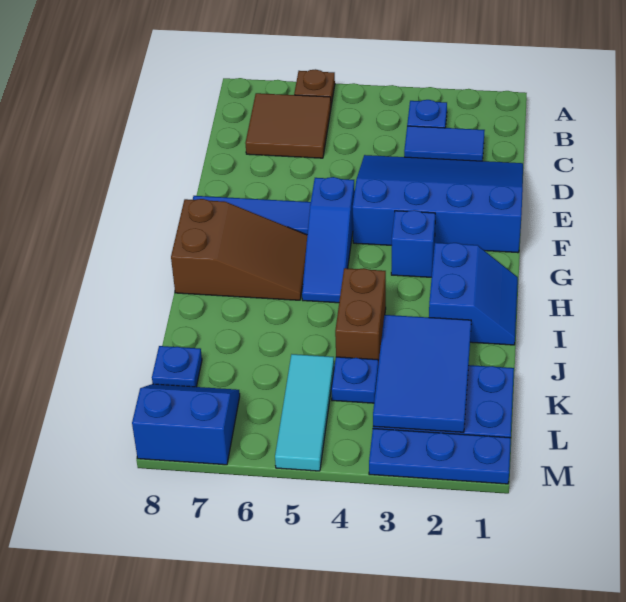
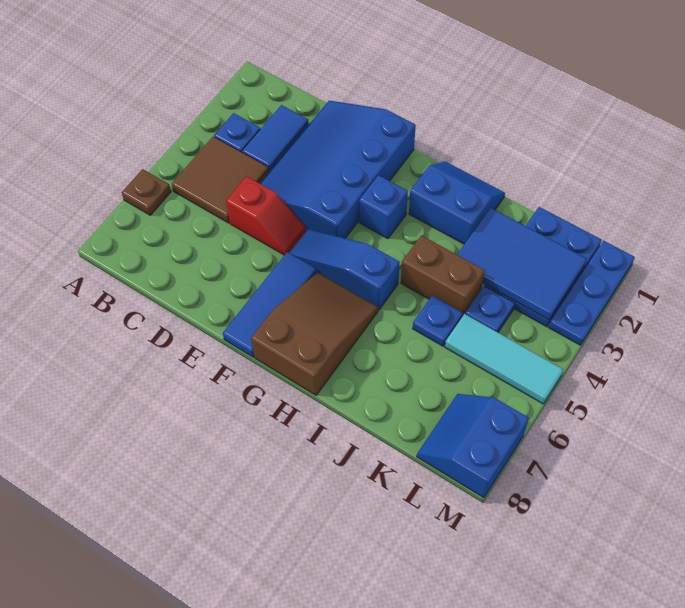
brown tile B6:C7 level 1 -> brown tile B4:C5 level 1
none -> red slope D5:E5 level 1 top D
blue slope F5:H5 level 1 top F -> blue slope F5:H5 level 1 top H
blue plate K8 level 1 -> blue plate J5 level 1

